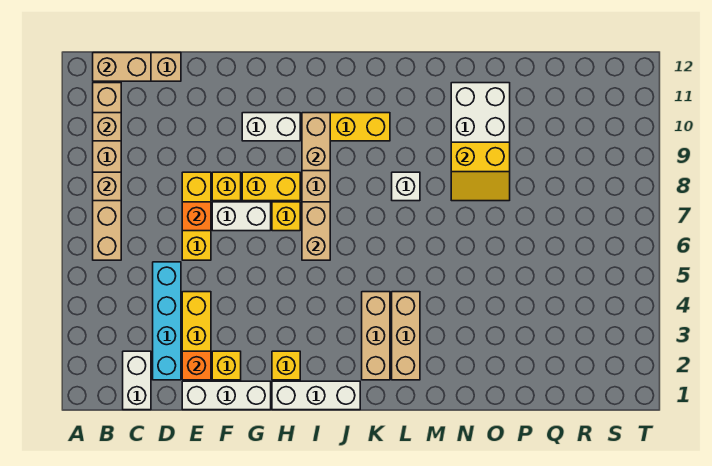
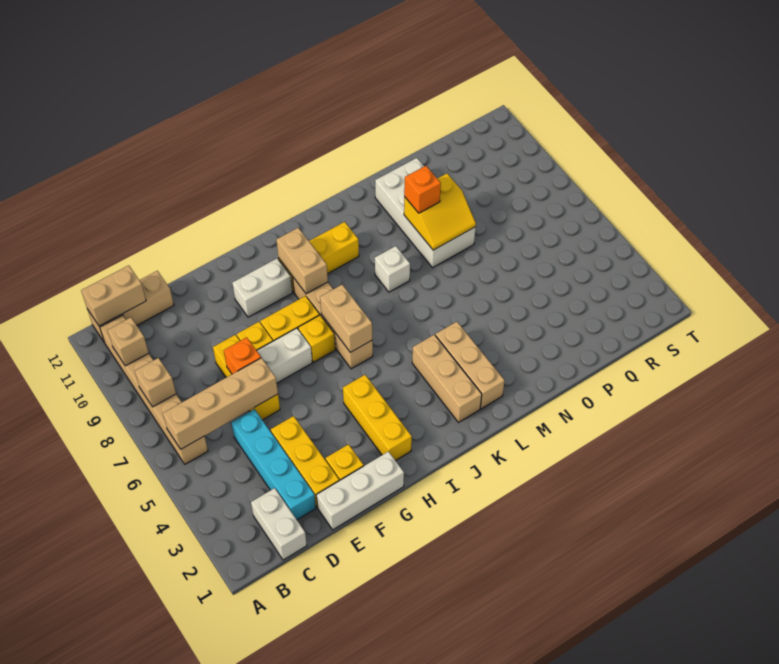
none -> tan brick B6:E6 level 2
orange brick E2 level 2 -> orange brick N9 level 3
white brick H1:J1 level 1 -> none
yellow brick H2 level 1 -> yellow brick H2:H4 level 1

